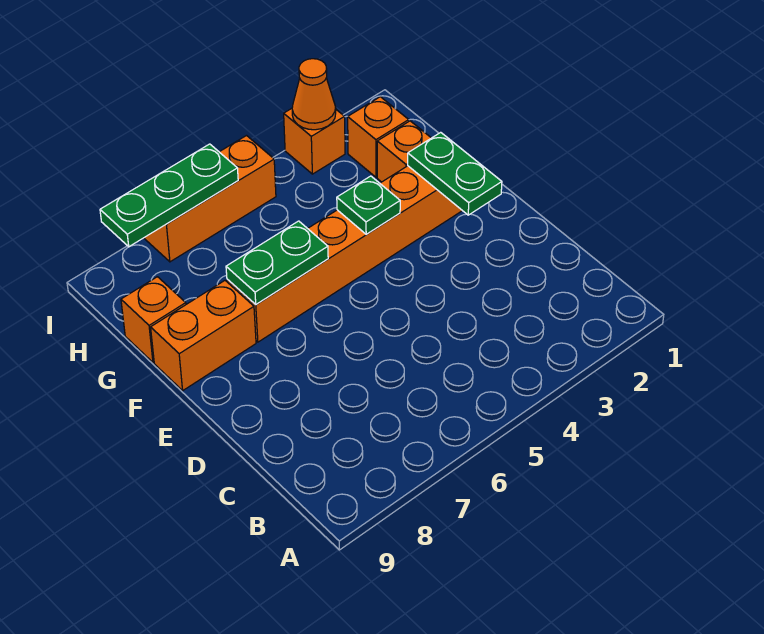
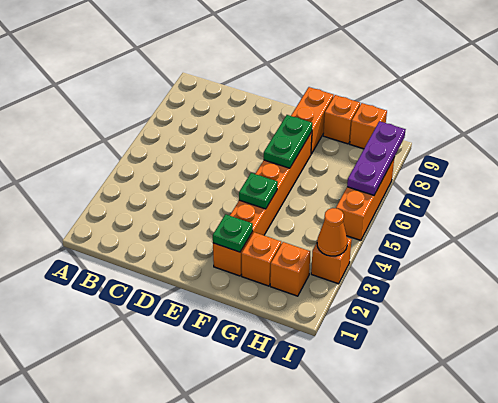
green plate E2:F2 level 2 -> green plate F2 level 2
none -> orange brick H9 level 1
green plate I6:I8 level 2 -> purple plate I6:I8 level 2

